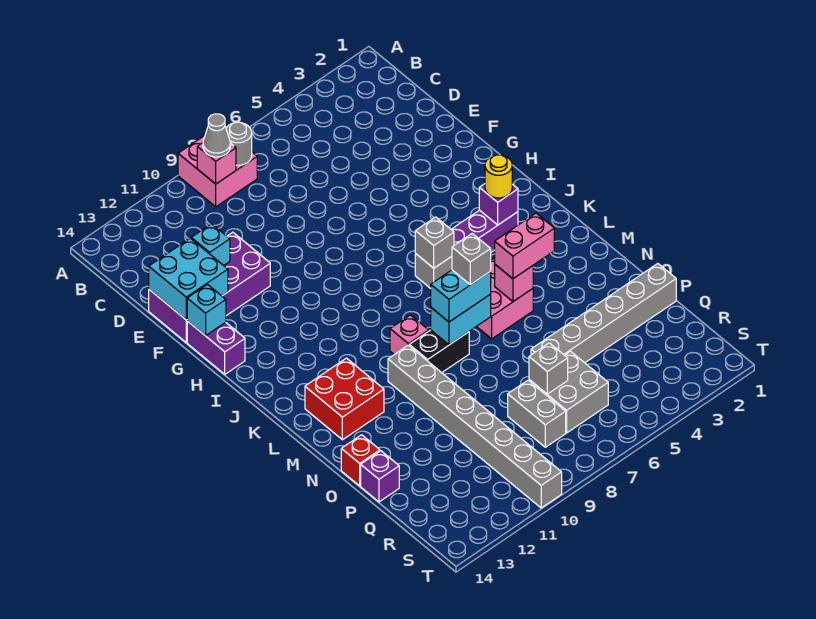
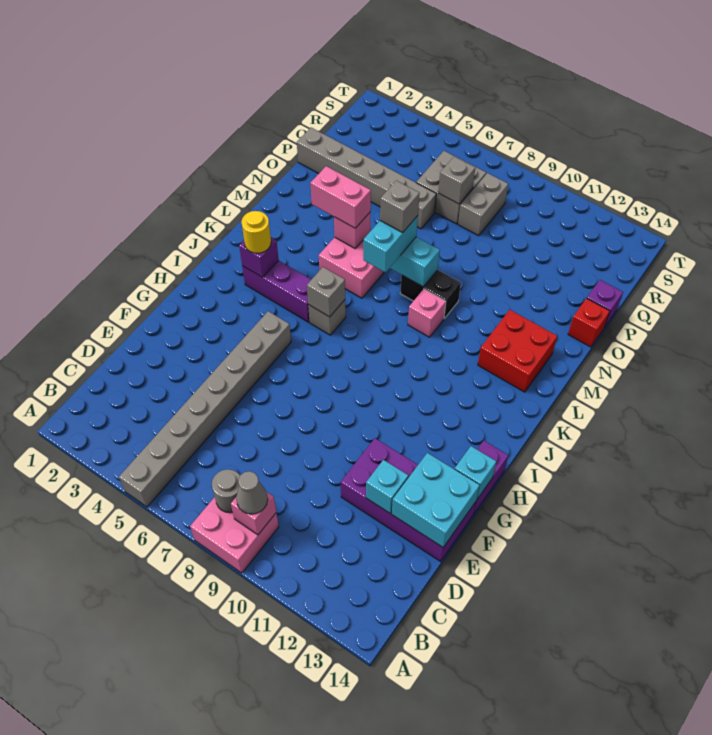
cyan brick M7:M8 level 3 -> cyan brick L7:M7 level 3
grey brick M10:T10 level 1 -> grey brick A5:H5 level 1

